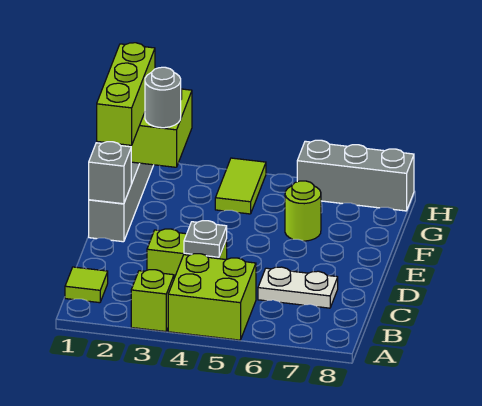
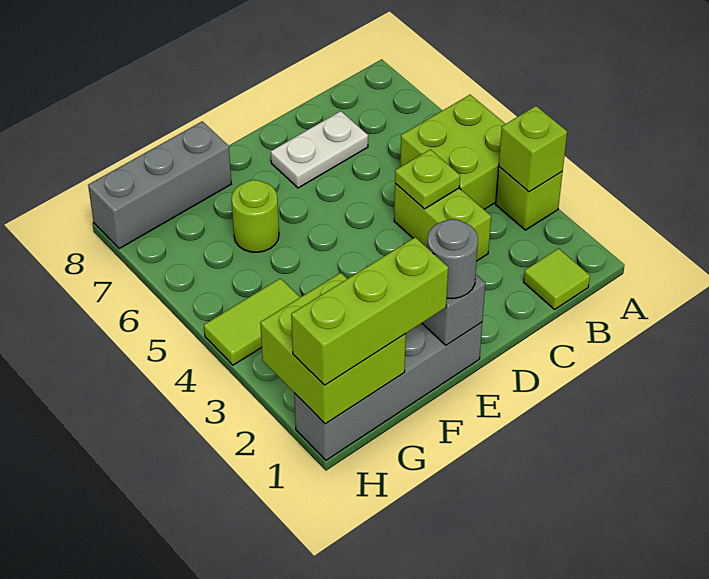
none -> lime brick A3 level 2
grey plate C4 level 2 -> lime plate C4 level 2
white plate C6:C7 level 1 -> white plate C7:D7 level 1
grey round brick G2 level 3 -> grey round brick E1 level 3
grey brick H6:H8 level 1 -> grey brick F8:H8 level 1

